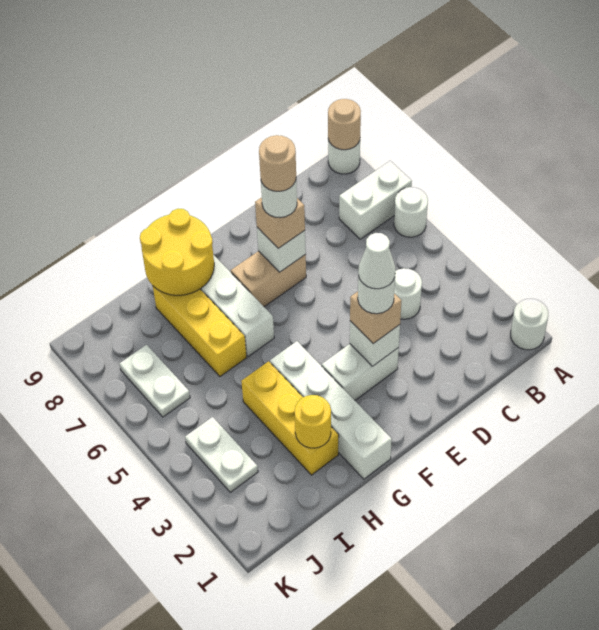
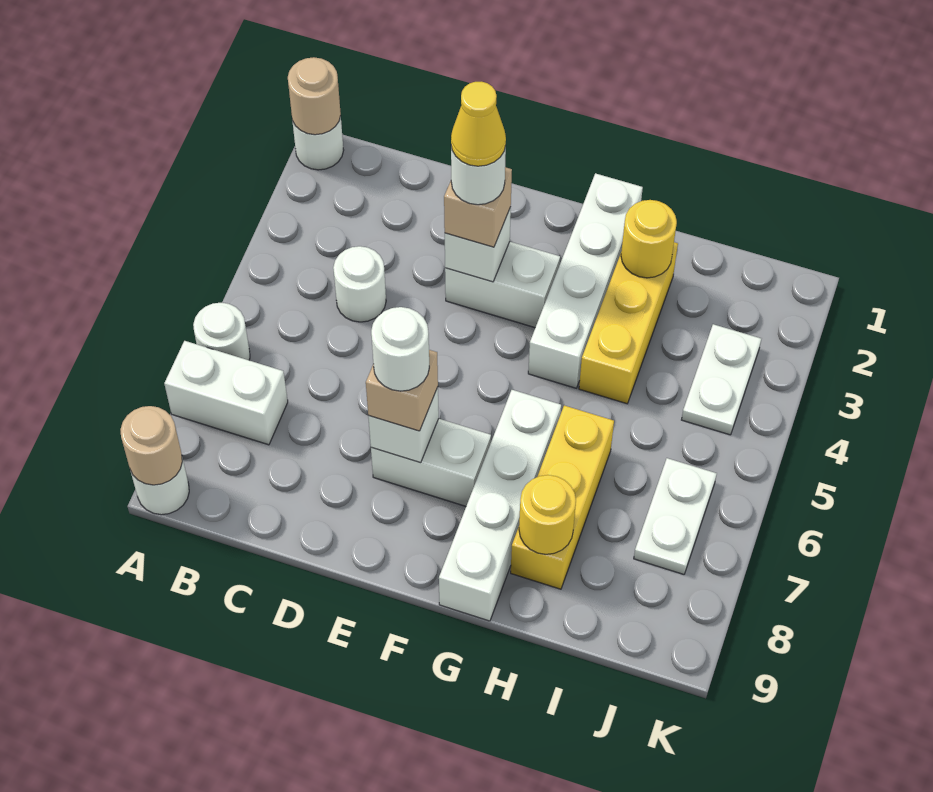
white cone E3 level 5 -> yellow cone E3 level 5
tan brick E7:F7 level 1 -> white brick E7:F7 level 1
tan round brick E7 level 5 -> tan round brick A1 level 2
yellow round brick G8:H9 level 2 -> yellow round brick H8 level 2

